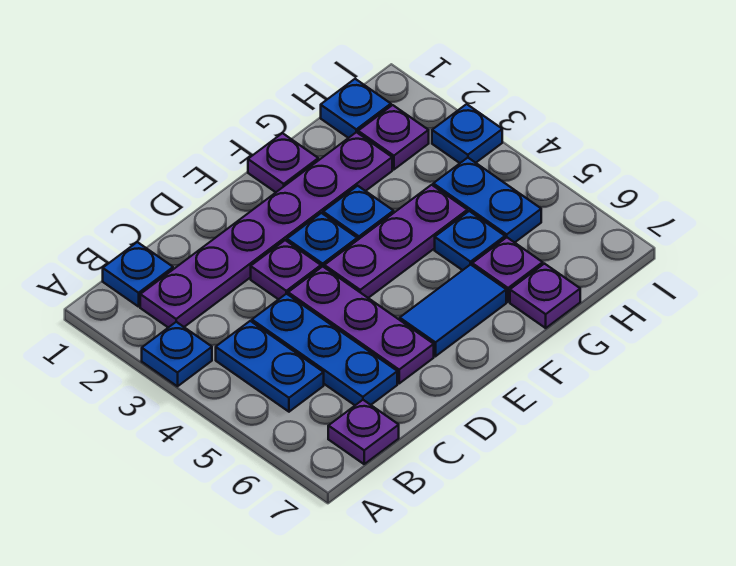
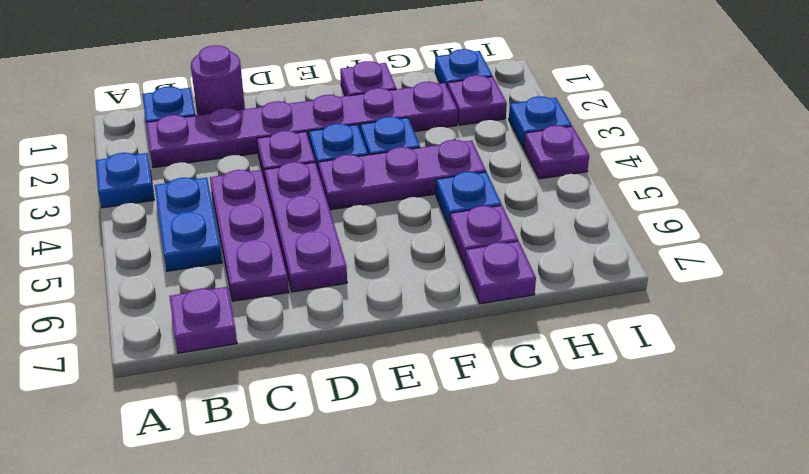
none -> purple round brick C1 level 1
blue plate C4:C6 level 1 -> purple plate C4:C6 level 1
blue tile E6:F6 level 1 -> none
blue plate H4:H5 level 1 -> none
none -> purple plate I4 level 1

